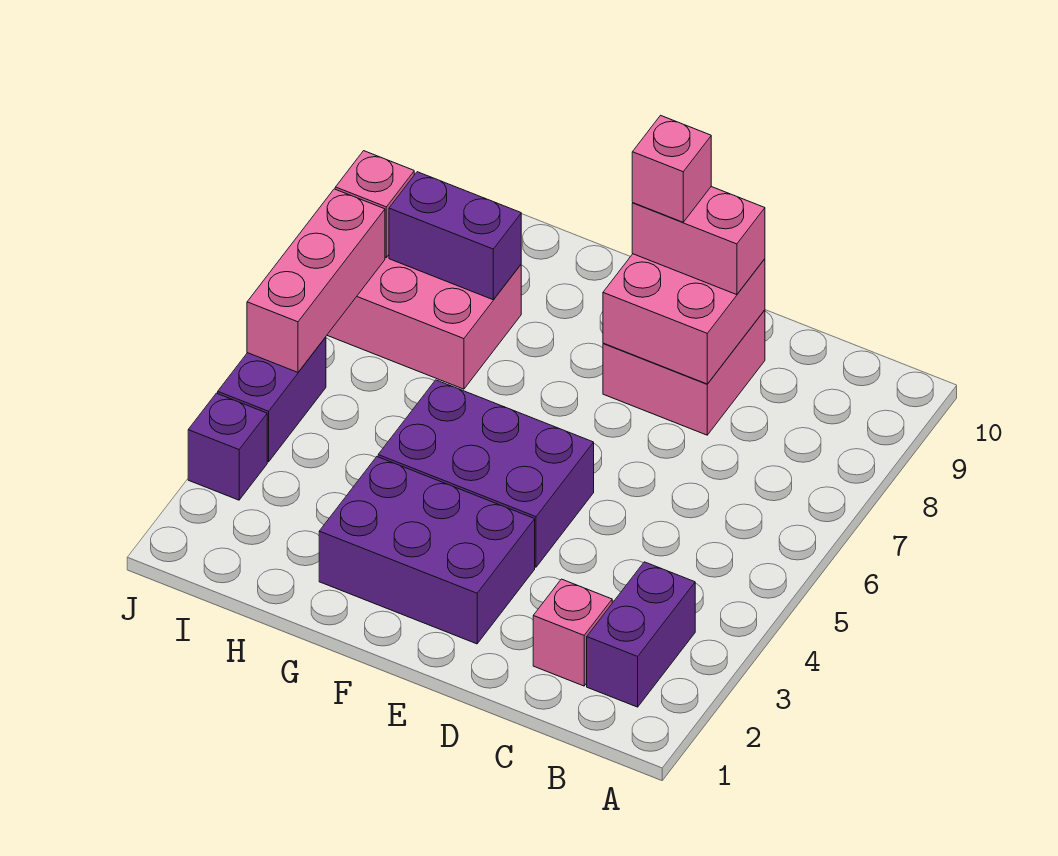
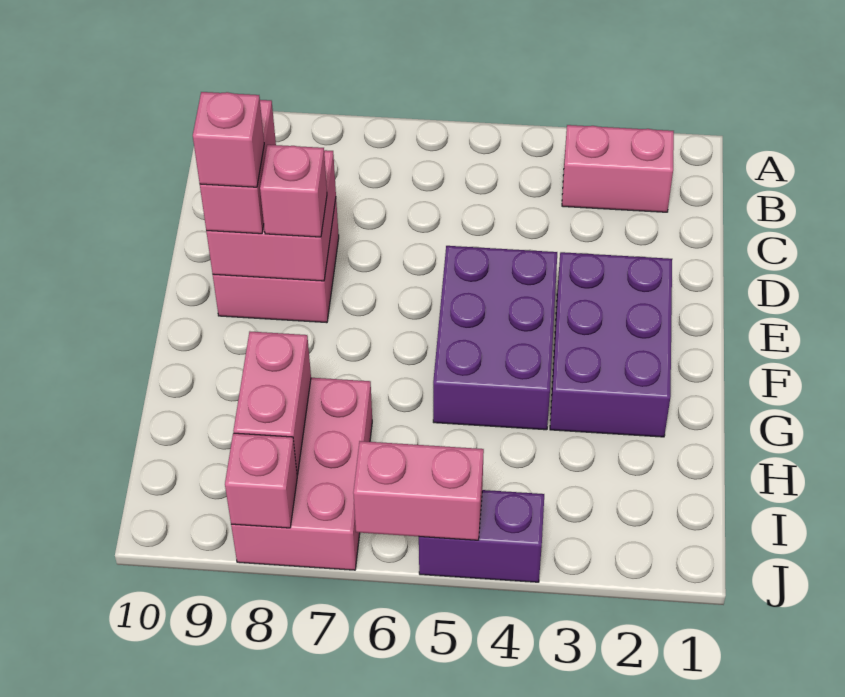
purple brick B2:B3 level 1 -> pink brick B2:B3 level 1
pink brick C2 level 1 -> pink brick E8 level 3
purple brick H8:I8 level 2 -> pink brick H8:I8 level 2
purple brick J3 level 1 -> none
pink brick J5:J7 level 2 -> pink brick J5:J6 level 2

